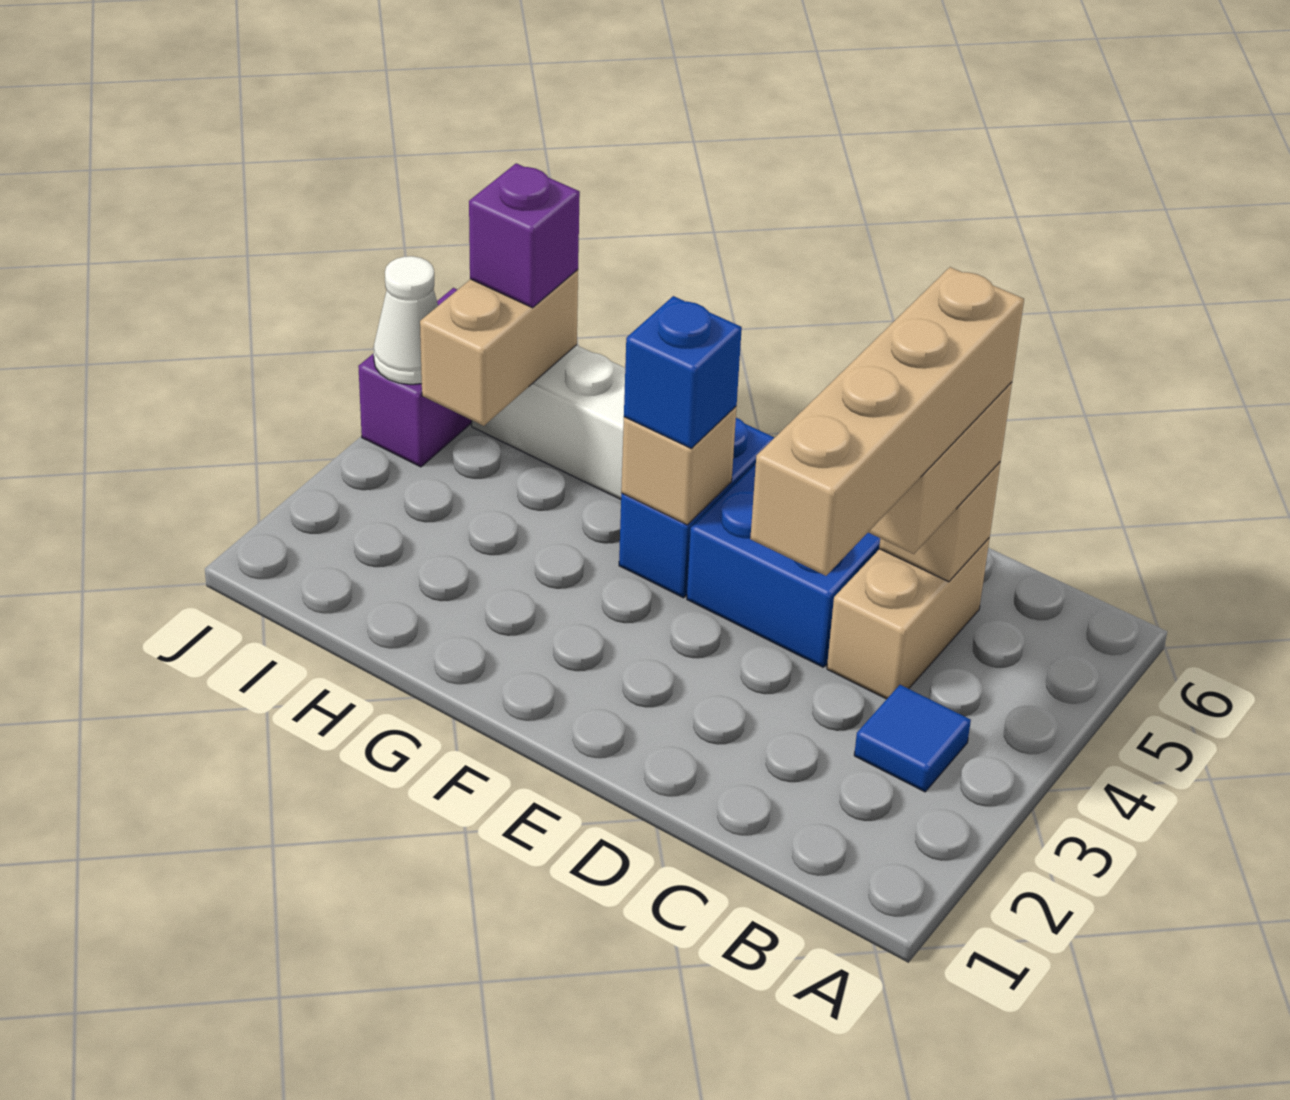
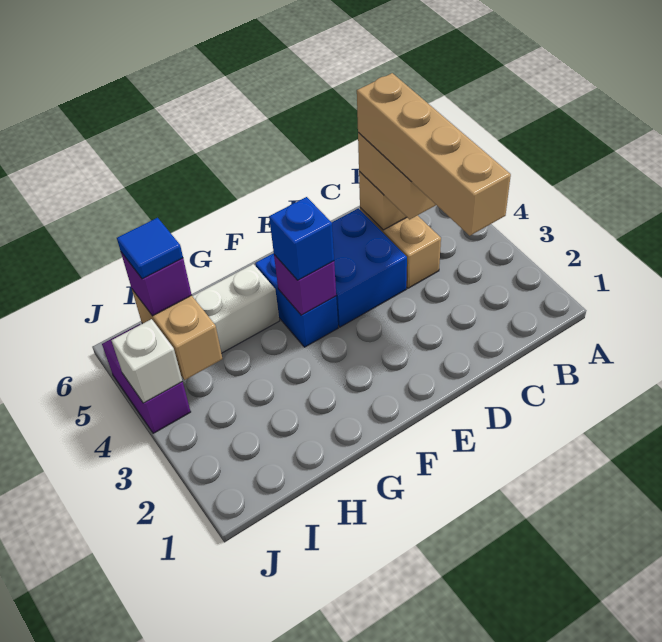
blue tile B3 level 1 -> blue tile I5 level 4
tan brick F4 level 2 -> purple brick F4 level 2
white cone J4 level 2 -> white brick J4 level 2

